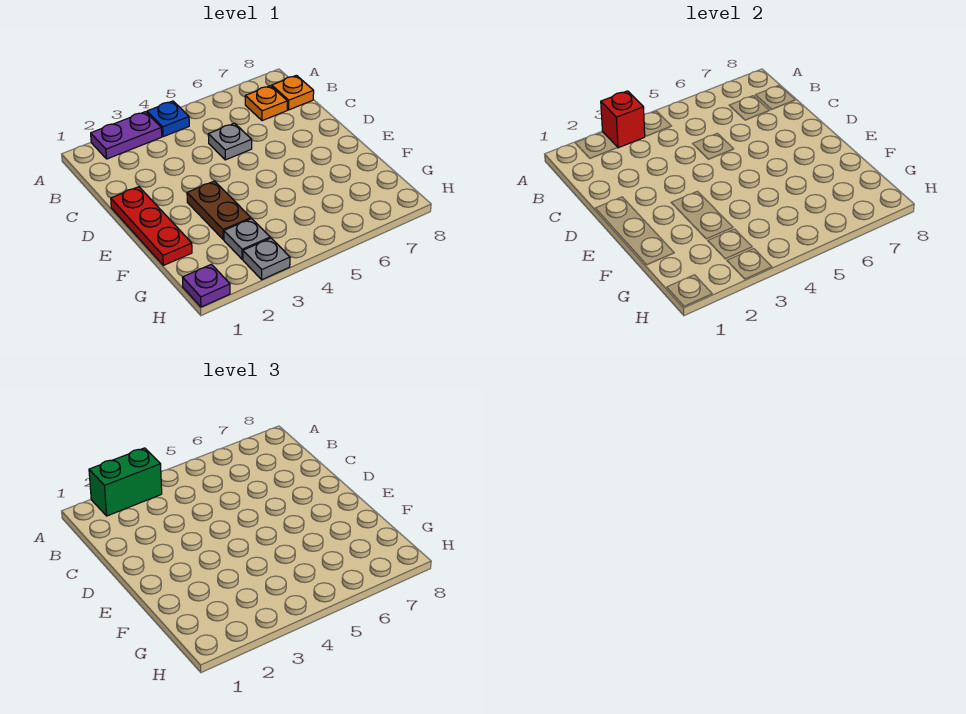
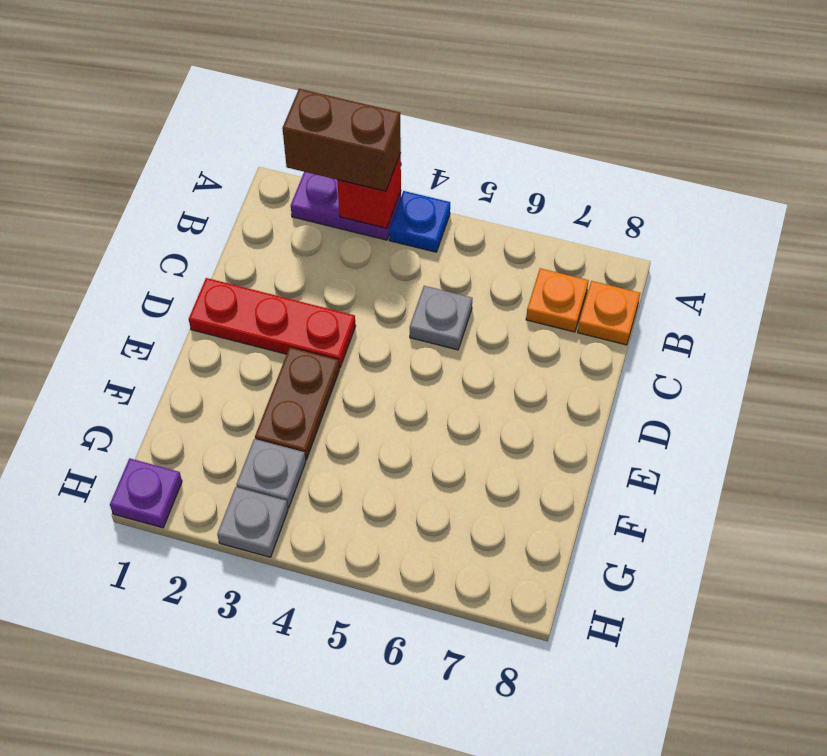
green brick A2:A3 level 3 -> brown brick A2:A3 level 3
red plate D1:F1 level 1 -> red plate D1:D3 level 1

